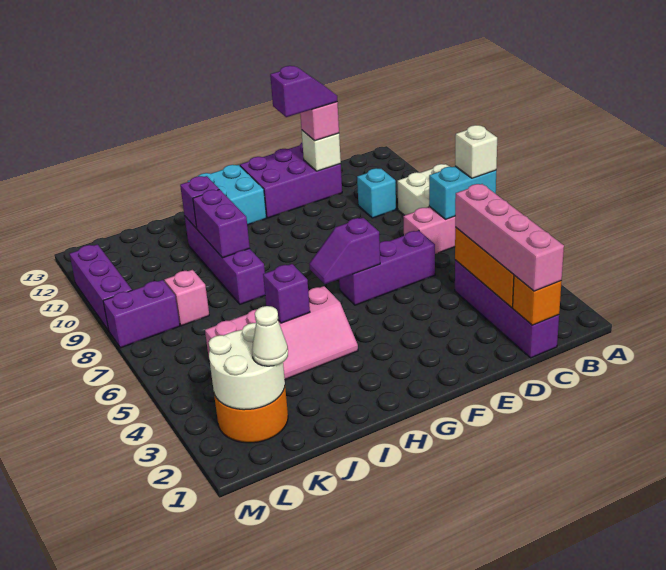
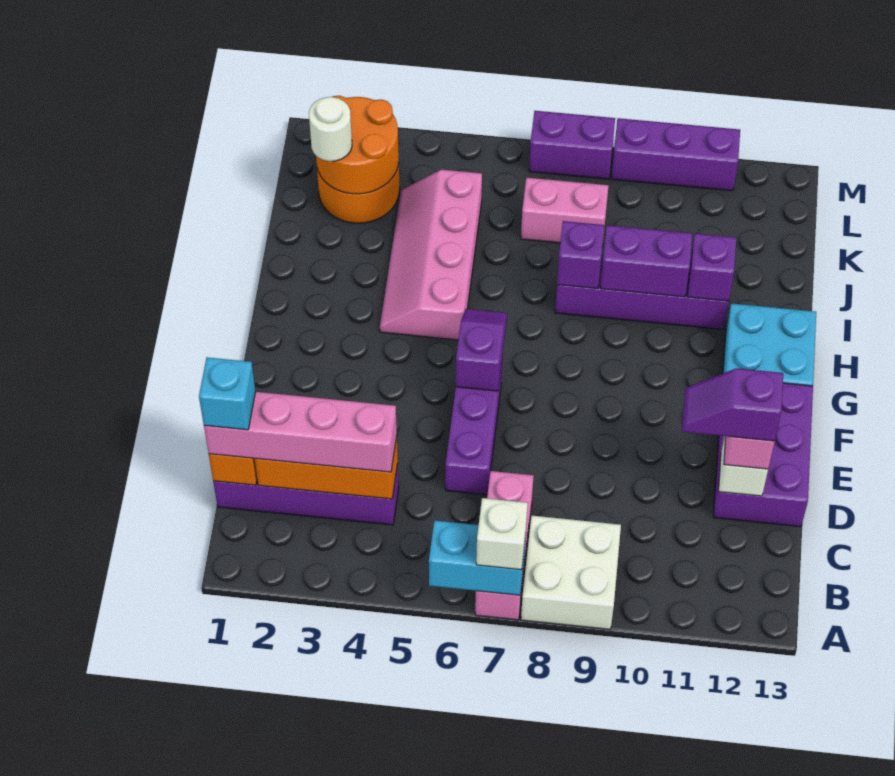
cyan brick A7:B7 level 2 -> cyan brick A6:A7 level 2
cyan brick C10 level 1 -> cyan brick C1 level 4
purple slope D12:E12 level 4 top E -> purple slope D11:D12 level 4 top 12
purple brick I5 level 2 -> purple brick I8 level 2
white round brick K2:L3 level 2 -> orange round brick K2:L3 level 2
white cone K2 level 3 -> white round brick K2 level 3
pink brick K8 level 1 -> pink brick K7:K8 level 1
purple brick L8:M8 level 1 -> purple brick M7:M8 level 1

